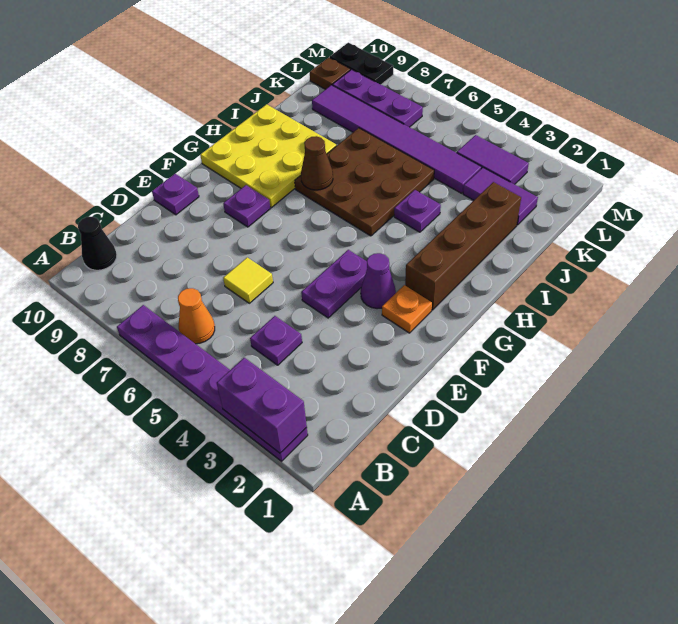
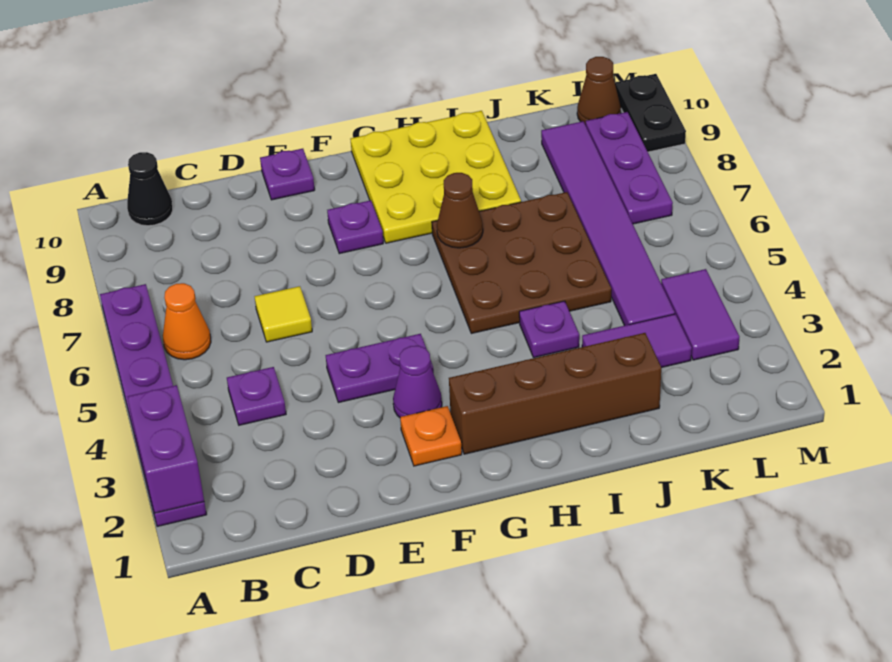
purple tile K2:K3 level 1 -> purple tile J3:K3 level 1
brown plate L10 level 1 -> brown cone L10 level 1

